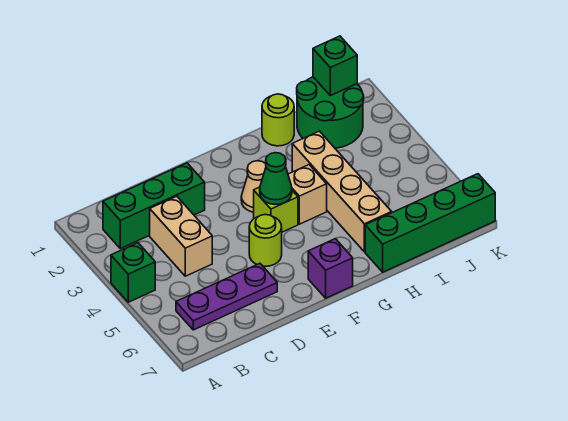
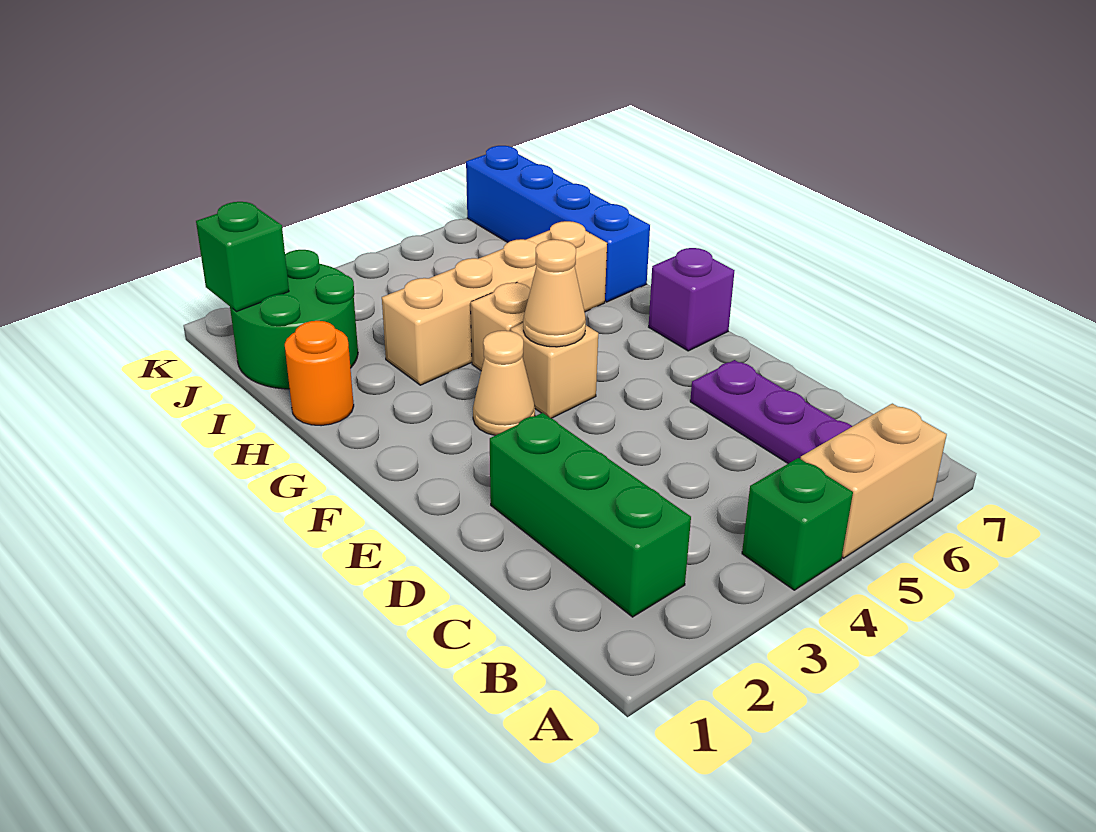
tan brick C3:C4 level 1 -> tan brick A5:A6 level 1
lime round brick E5 level 1 -> none
lime brick F4 level 1 -> tan brick F4 level 1
green cone F4 level 2 -> tan cone F4 level 2
lime round brick H1 level 1 -> orange round brick H1 level 1
green brick H7:K7 level 1 -> blue brick H7:K7 level 1

